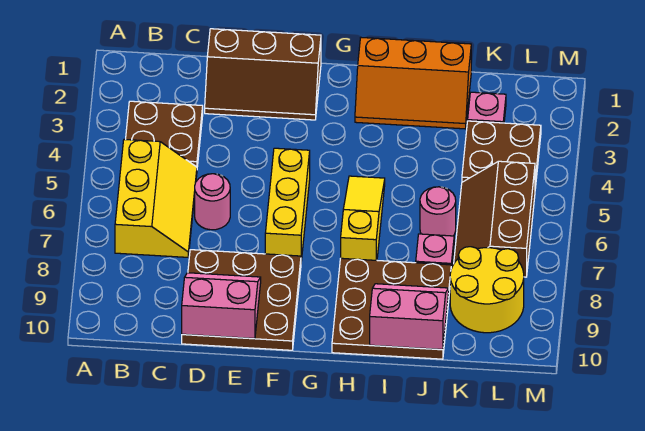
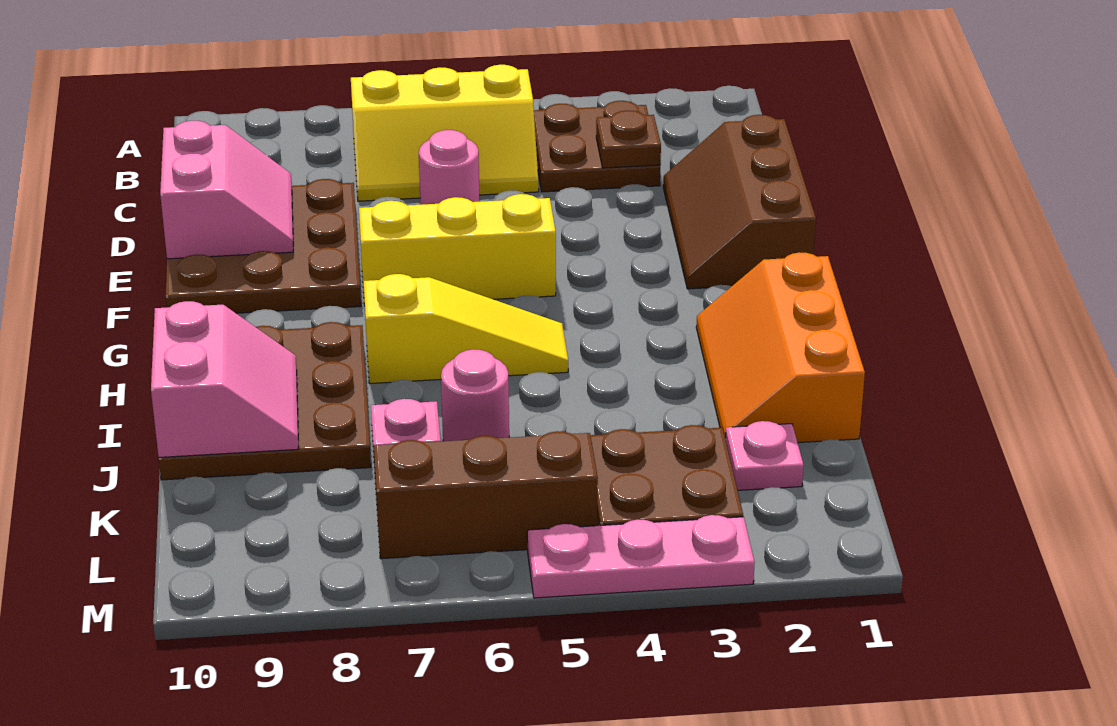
none -> brown plate C3 level 2
yellow round brick K8:L9 level 1 -> none
none -> pink plate M3:M5 level 1

